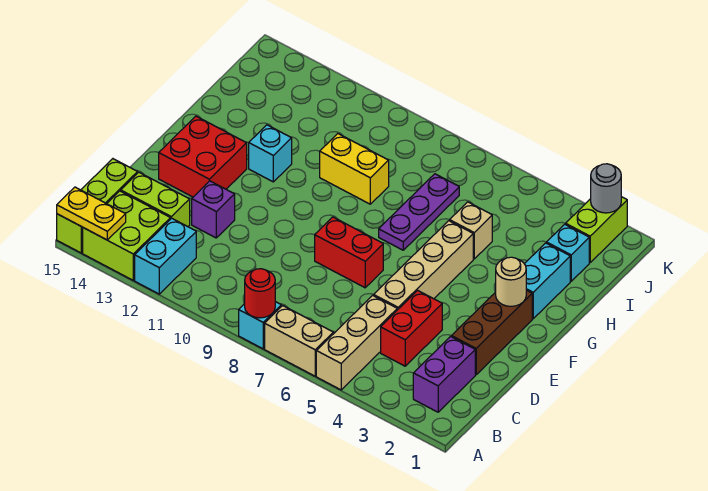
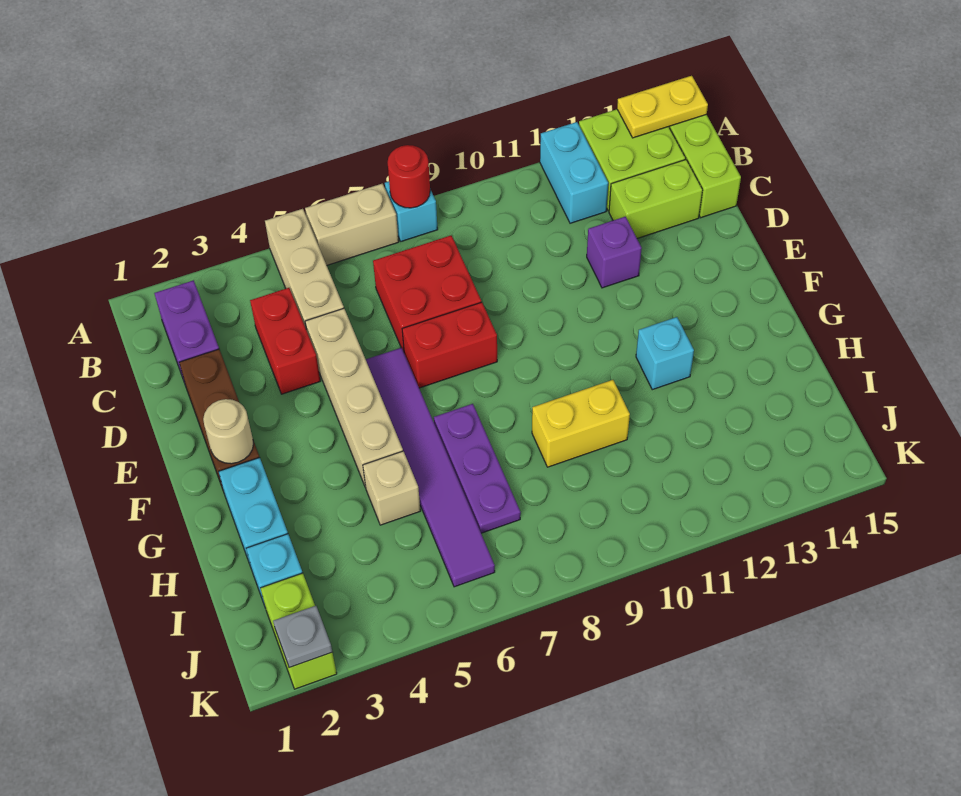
none -> purple tile E6:J6 level 1
red brick E13:F14 level 1 -> red brick C7:D8 level 1
grey round brick K2 level 2 -> grey plate K2 level 2

